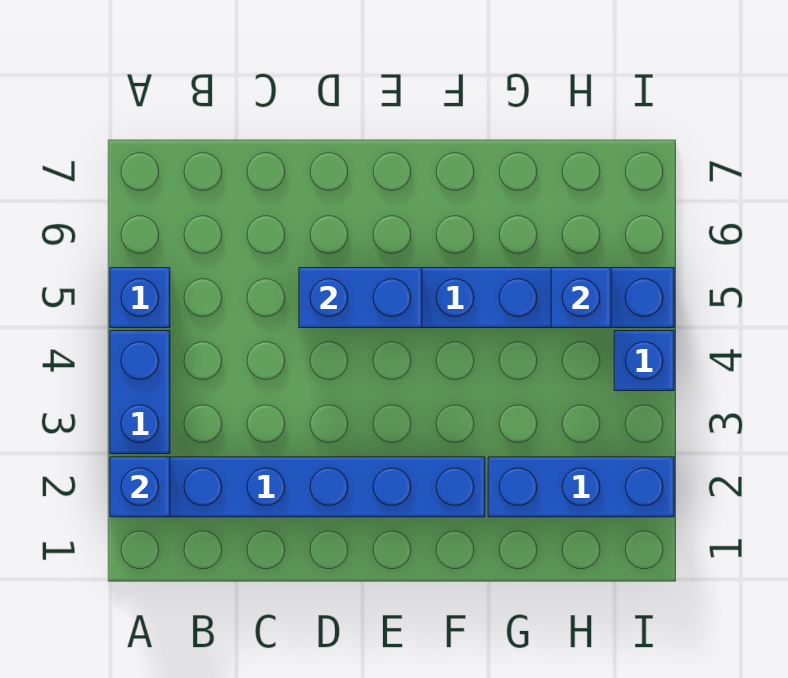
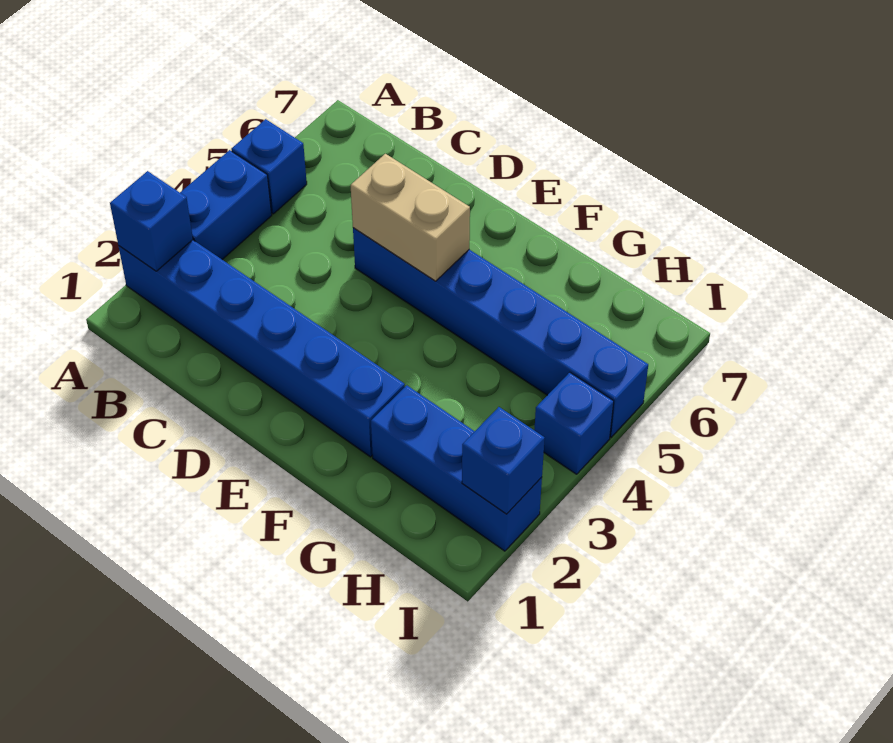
blue brick D5:E5 level 2 -> tan brick D5:E5 level 2
blue brick H5 level 2 -> blue brick I2 level 2

